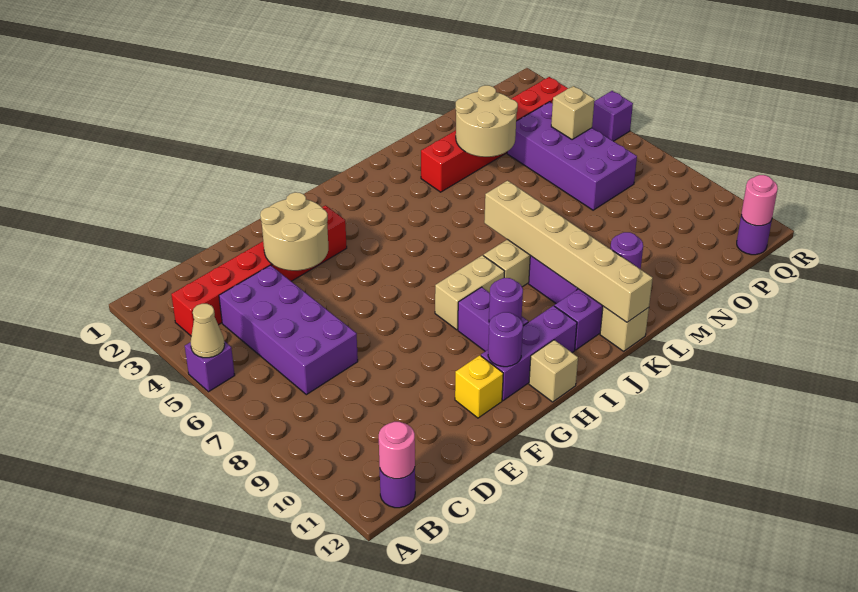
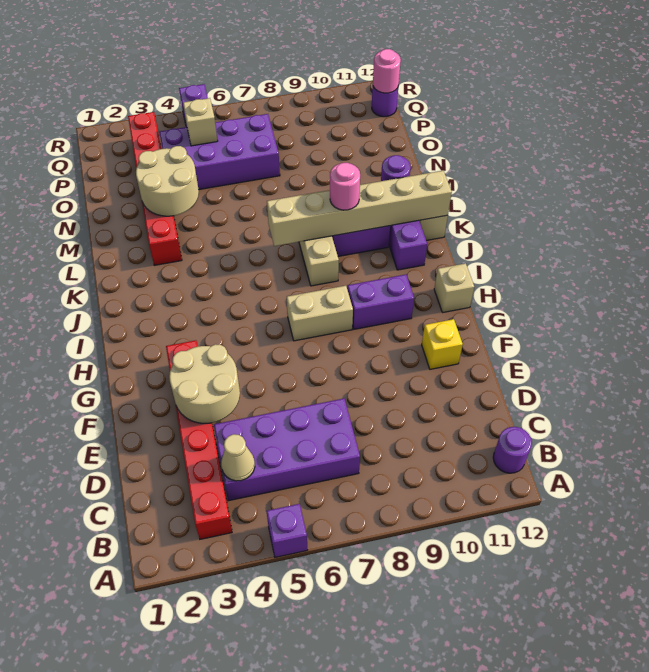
tan cone A5 level 2 -> tan cone C4 level 2
pink round brick B12 level 2 -> pink round brick K9 level 3
purple brick G11:I11 level 1 -> none
purple round brick G11 level 2 -> none
tan brick H8:I8 level 1 -> tan brick H7:H8 level 1
purple round brick H10 level 2 -> none

